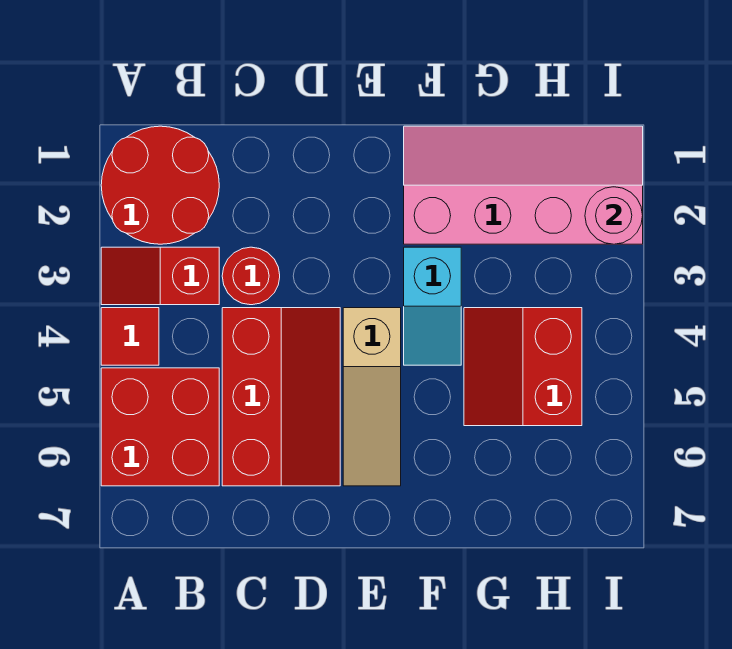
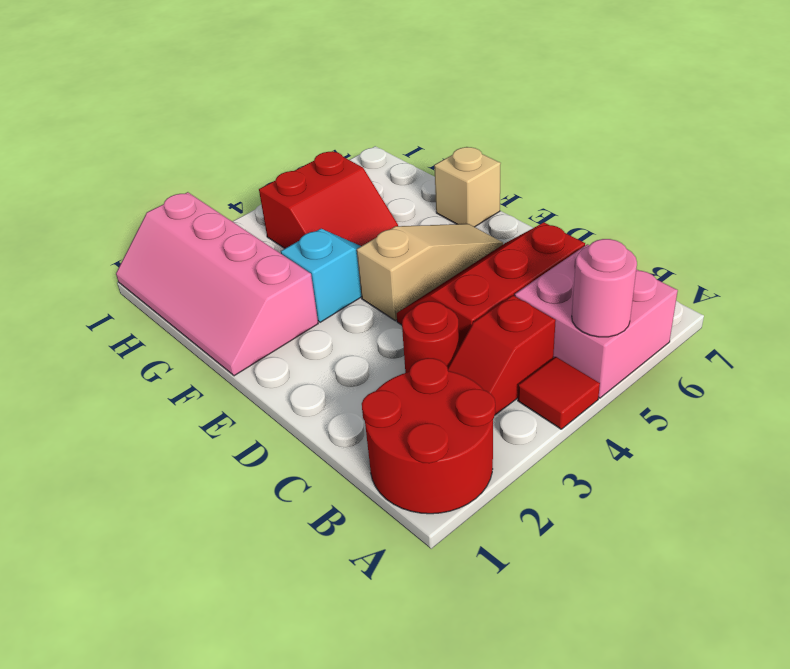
red slope A3:B3 level 1 top B -> red slope B3:B4 level 1 top 4
red brick A5:B6 level 1 -> pink brick A5:B6 level 1
none -> tan brick F7 level 1
pink round brick I2 level 2 -> pink round brick A5 level 2

